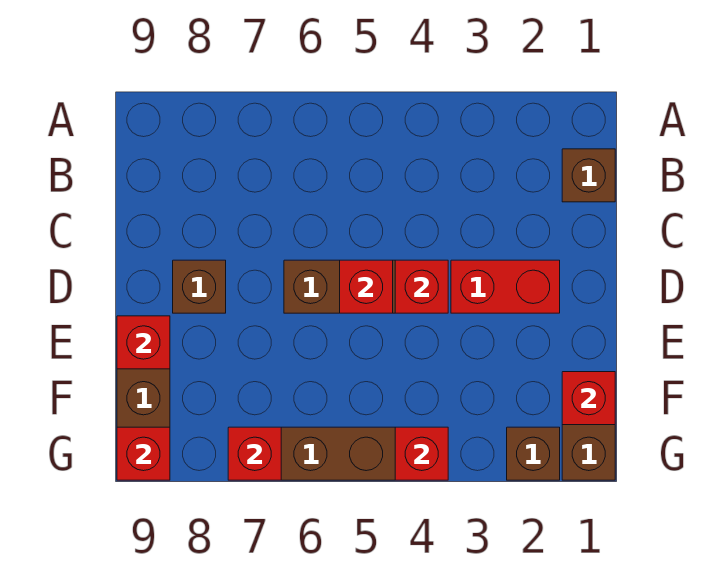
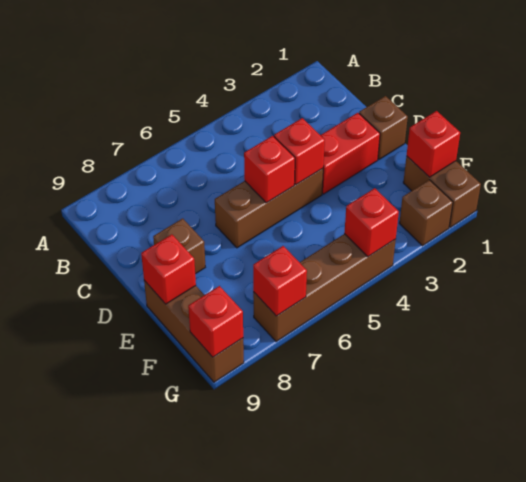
brown brick B1 level 1 -> brown brick D1 level 1

